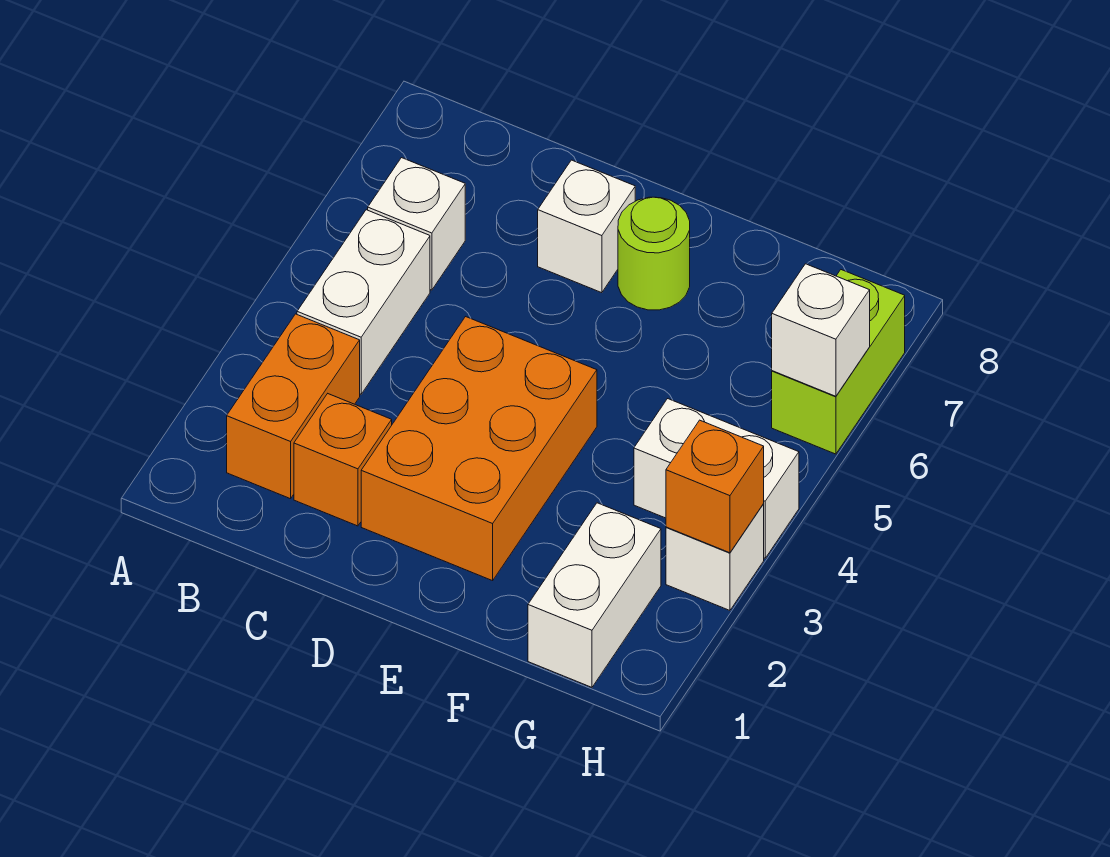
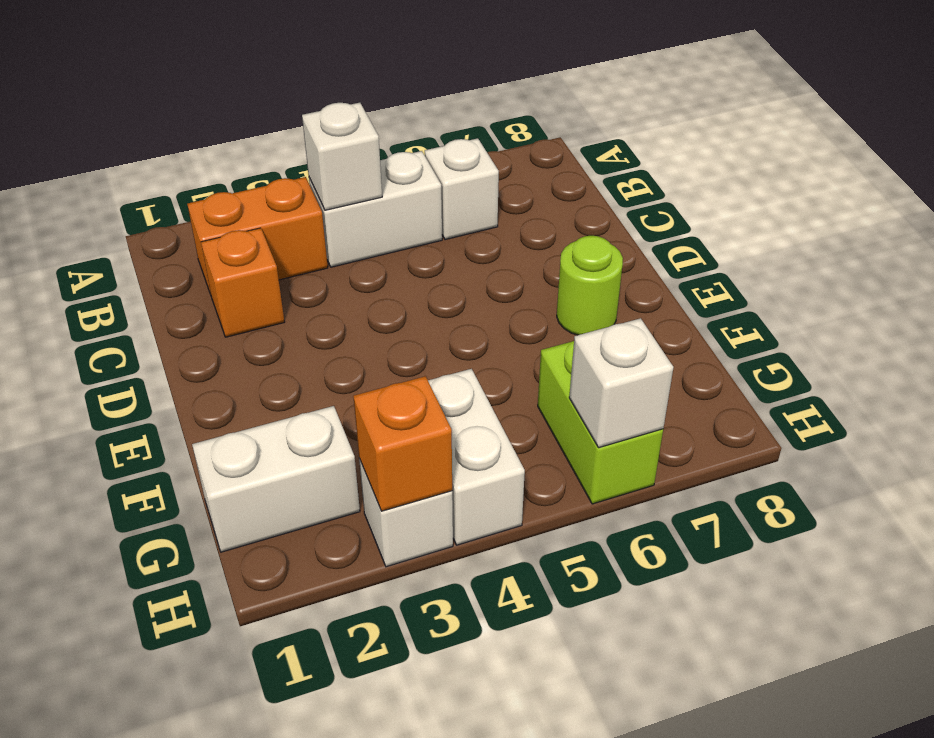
orange brick D2:E4 level 1 -> none
white brick D7 level 1 -> white brick B4 level 2
lime brick H6:H7 level 1 -> lime brick G6:H6 level 1

